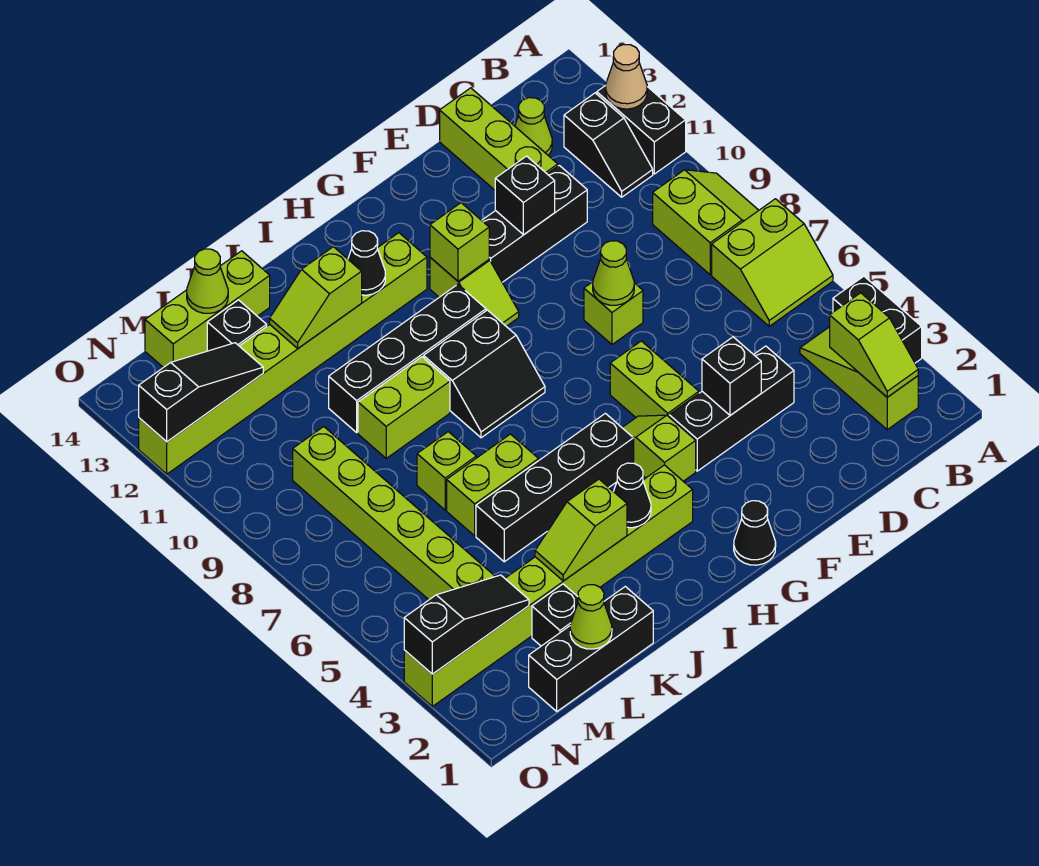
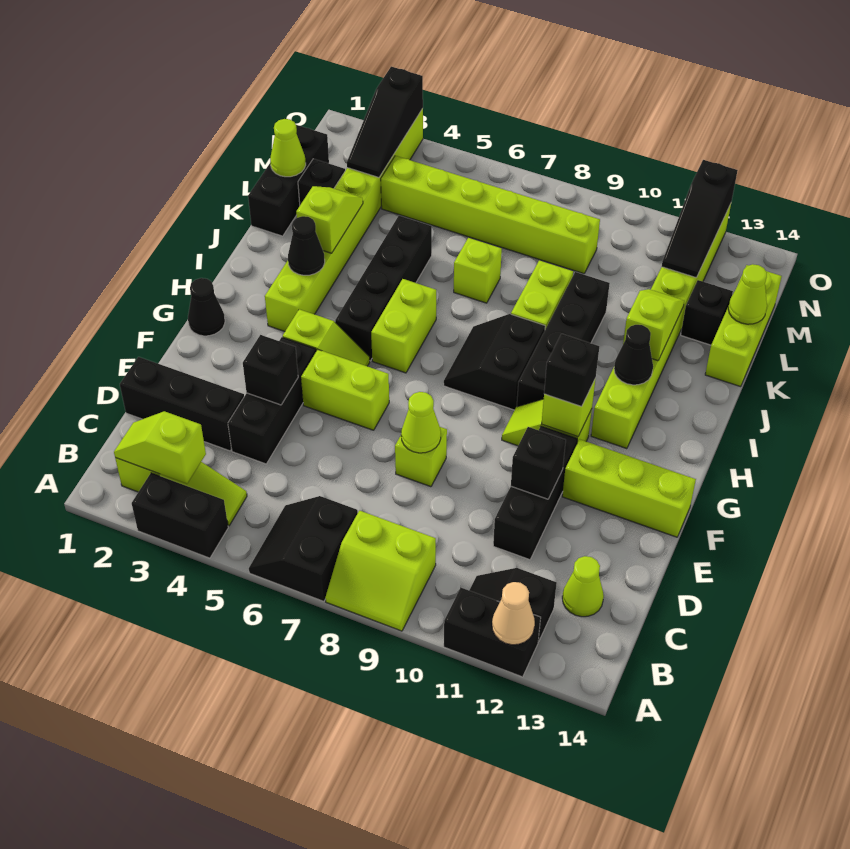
lime slope A6:B7 level 1 top 7 -> black slope A6:B7 level 1 top 7
none -> black brick D1:D3 level 1
lime brick D12:D14 level 1 -> lime brick F12:F14 level 1
none -> black brick G11 level 3
lime brick J6:K6 level 1 -> lime brick H6:I6 level 1

